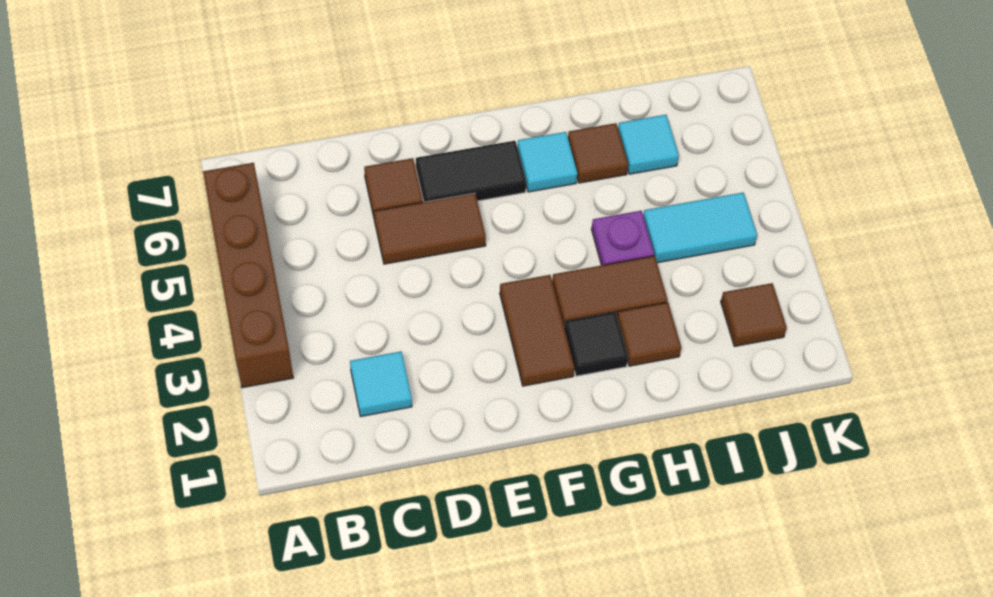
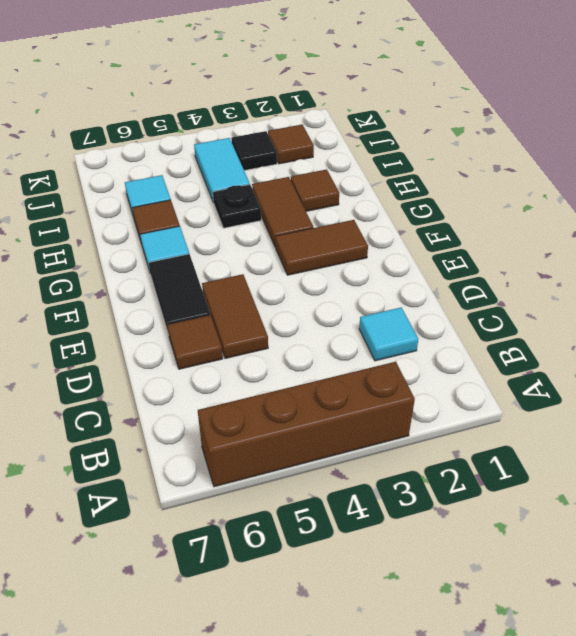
black tile G2 level 1 -> black tile J3 level 1
purple plate H4 level 1 -> black plate H4 level 1

